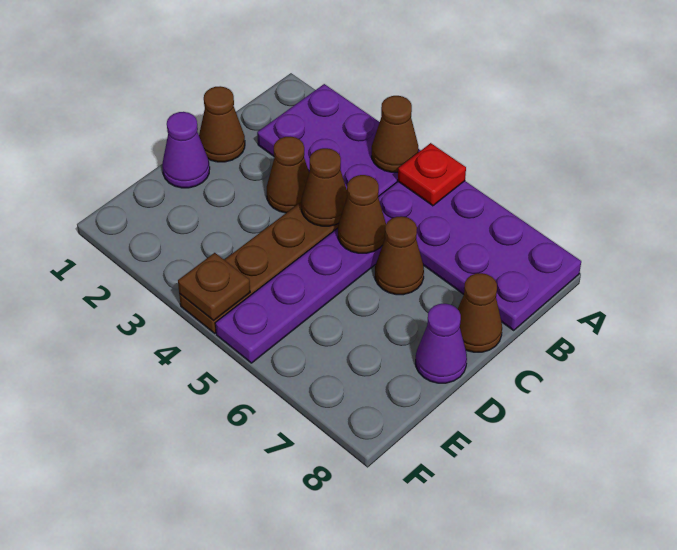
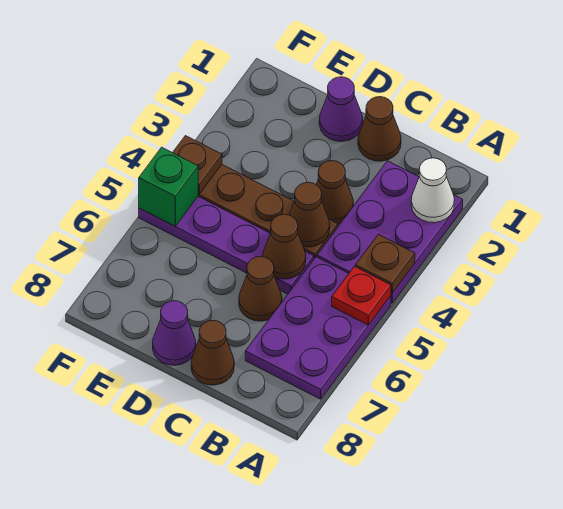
none -> white cone A2 level 2
brown cone A4 level 2 -> brown plate A4 level 2
purple plate A5:B8 level 1 -> purple plate A5:B7 level 1
none -> green brick F5 level 2

